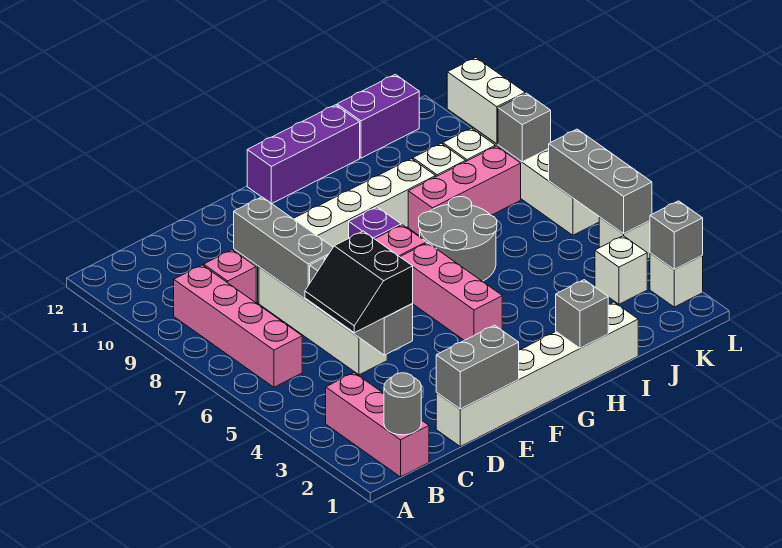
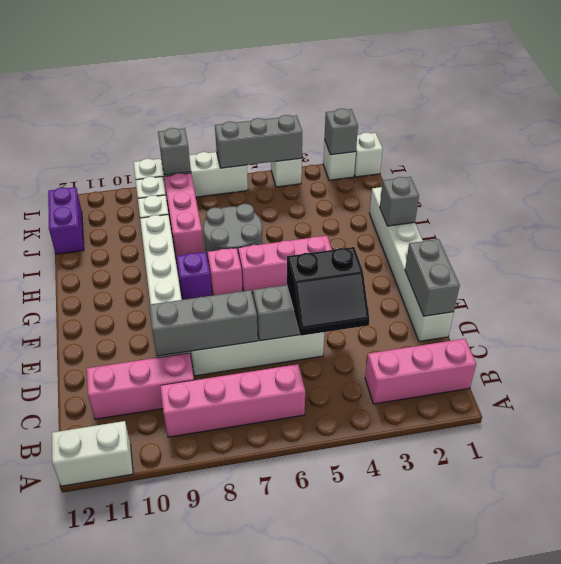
grey round brick B1 level 2 -> none
pink brick C9 level 1 -> pink brick C9:C11 level 1
purple brick G12:I12 level 1 -> none
white brick K3 level 1 -> white brick L1 level 1
white brick L9:L10 level 2 -> white brick A11:A12 level 1

